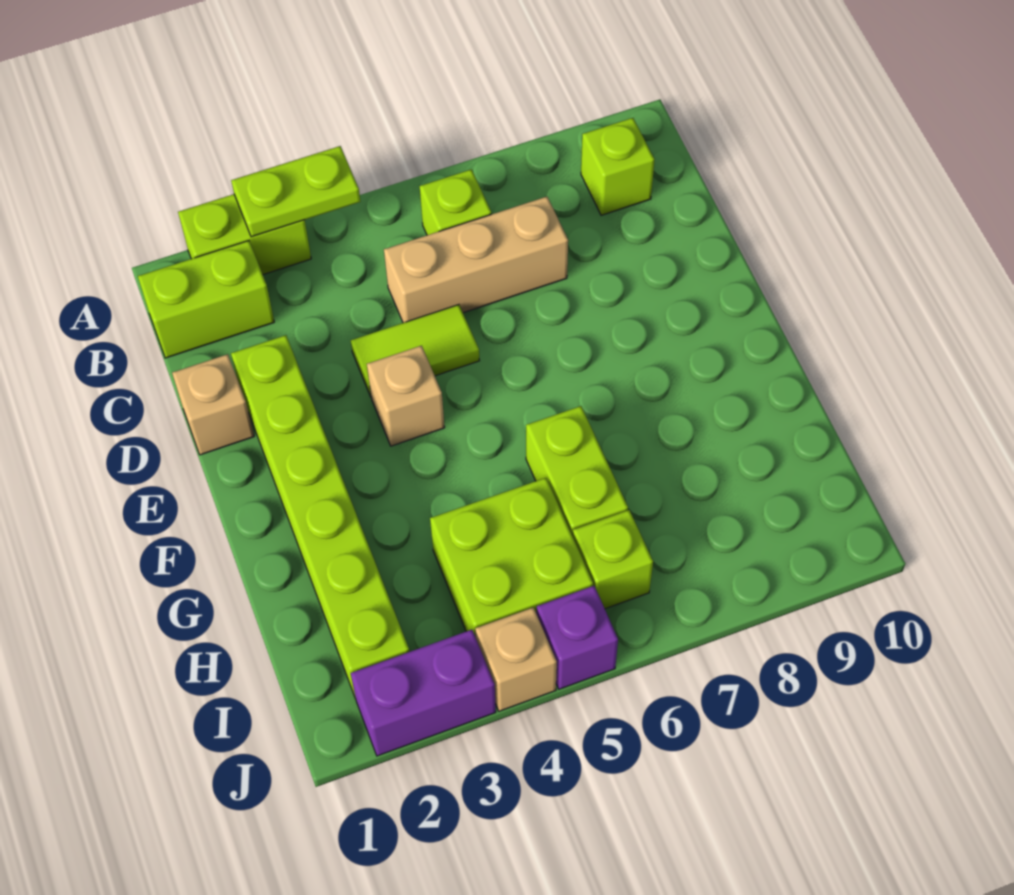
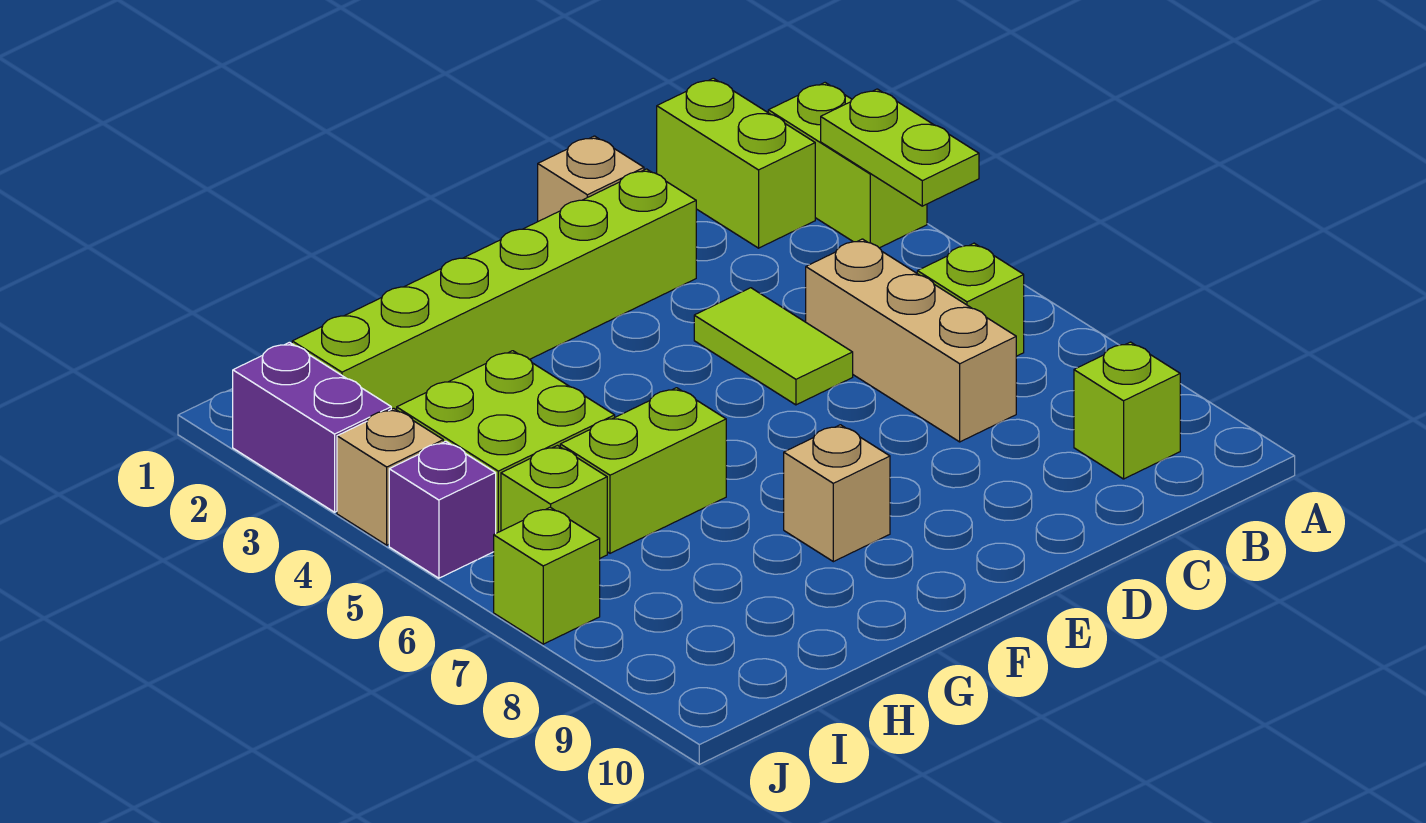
tan brick E4 level 1 -> tan brick F8 level 1
none -> lime brick J7 level 1

